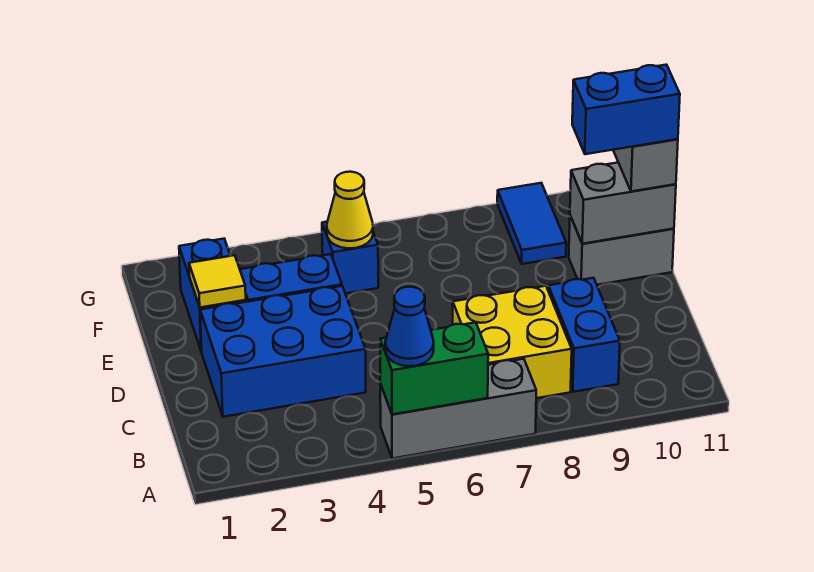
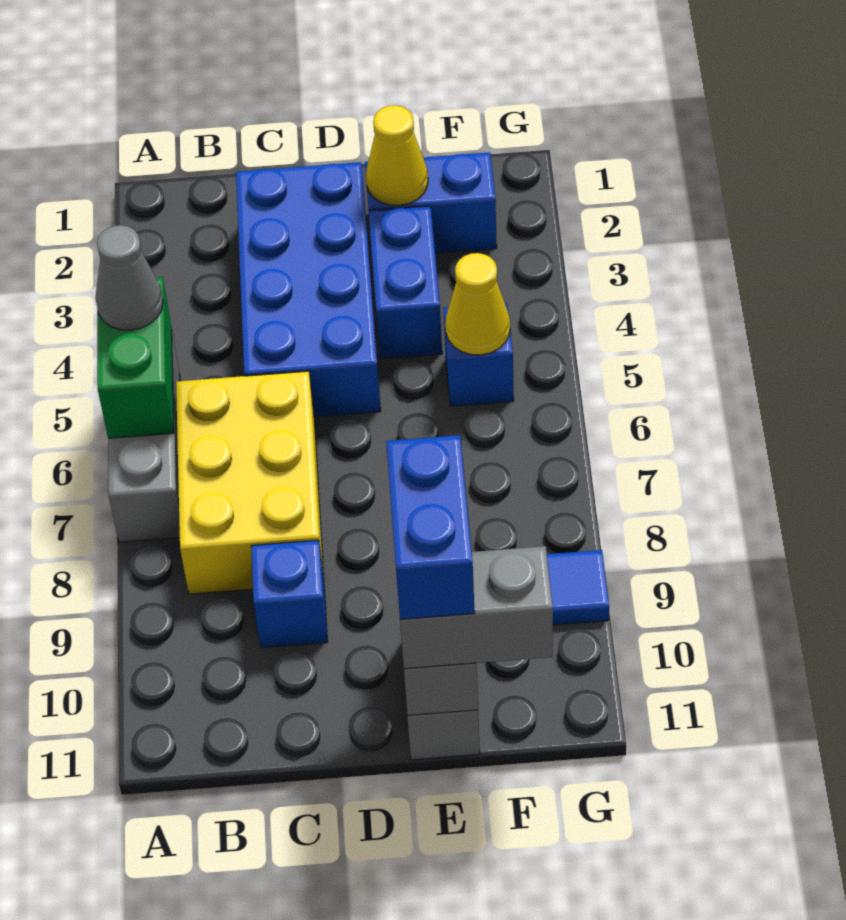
blue cone A5 level 3 -> grey cone A5 level 3
yellow brick B7:C8 level 1 -> yellow brick B6:C8 level 1
blue brick B9:C9 level 1 -> blue brick C9 level 1
blue brick C2:D4 level 1 -> blue brick C2:D5 level 1
yellow tile E2 level 2 -> yellow cone E2 level 2

